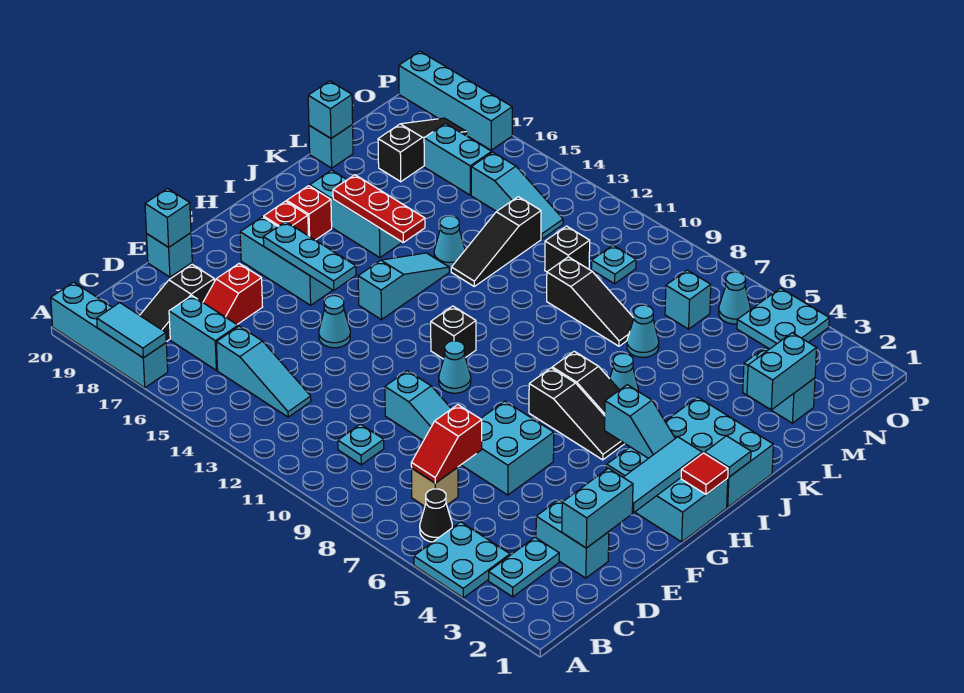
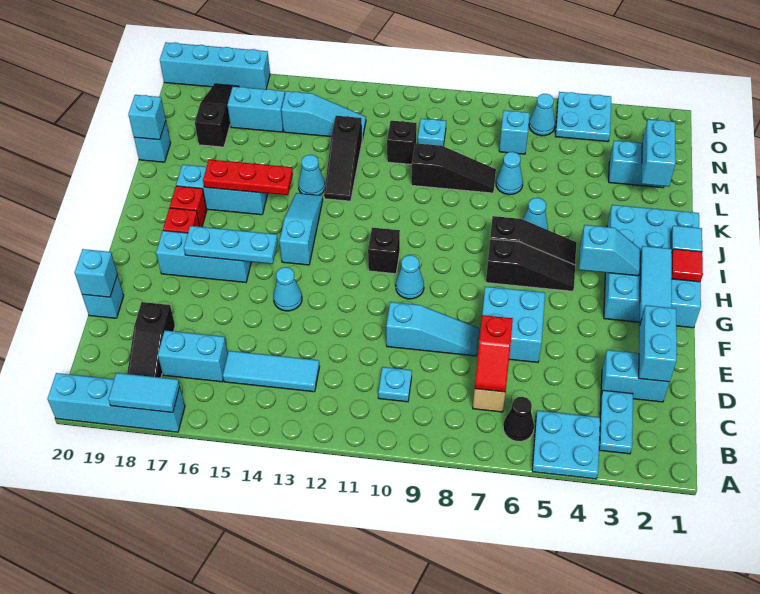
cyan slope C13:C15 level 1 top 15 -> cyan tile C13:C15 level 1
red slope D17:E17 level 1 top E -> none

